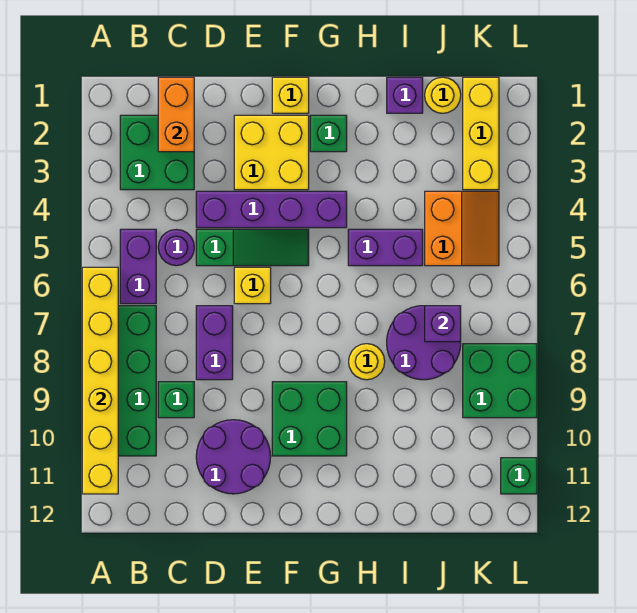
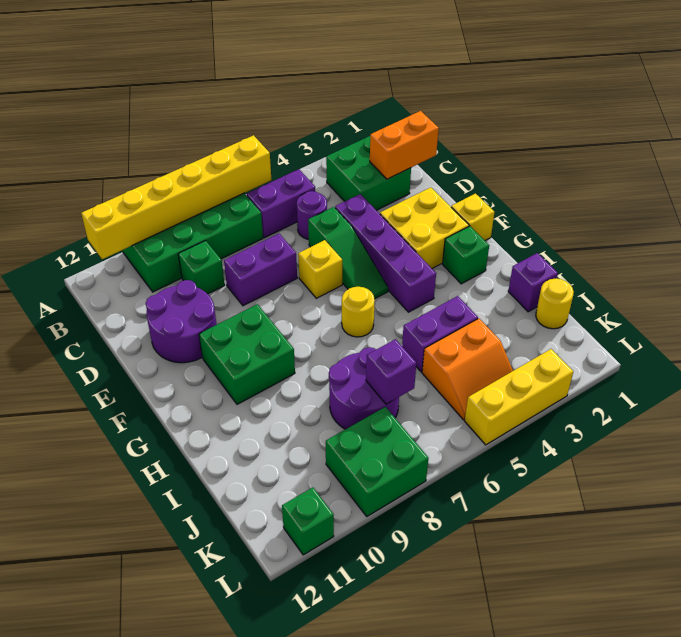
purple brick H5:I5 level 1 -> purple brick I4:I5 level 1
yellow round brick H8 level 1 -> yellow round brick G6 level 1
yellow brick K1:K3 level 1 -> yellow brick L3:L5 level 1

